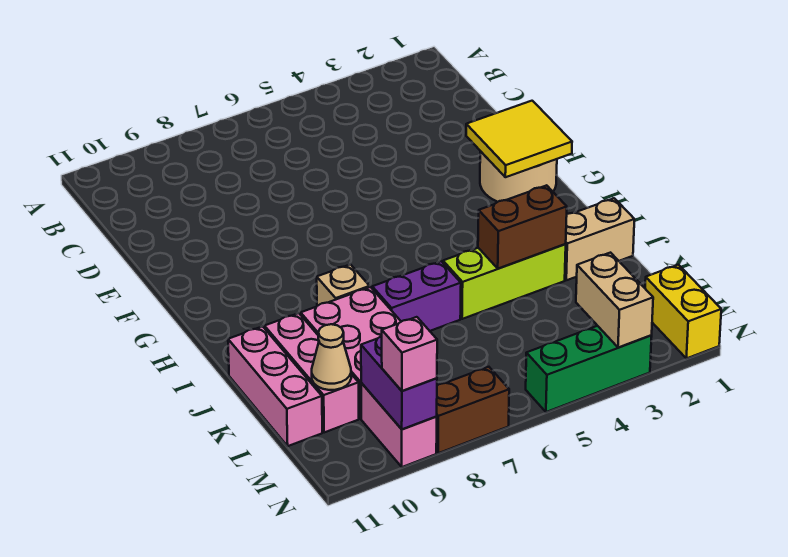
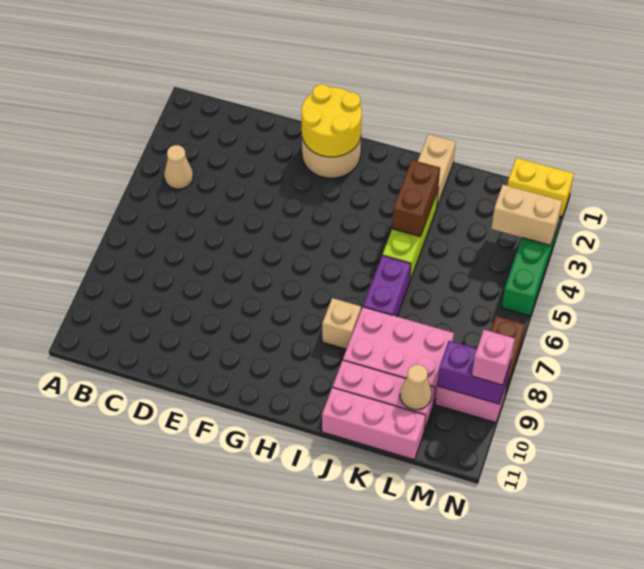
none -> tan cone B4 level 1
yellow tile F1:G2 level 2 -> yellow round brick F1:G2 level 2

